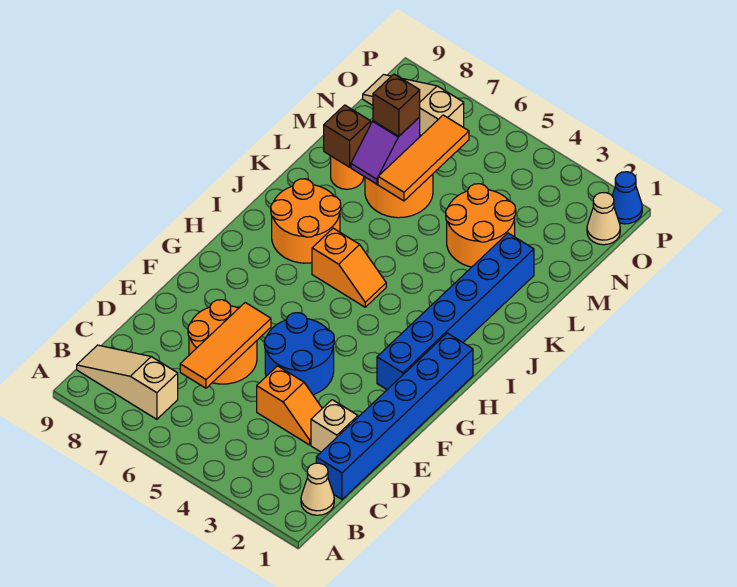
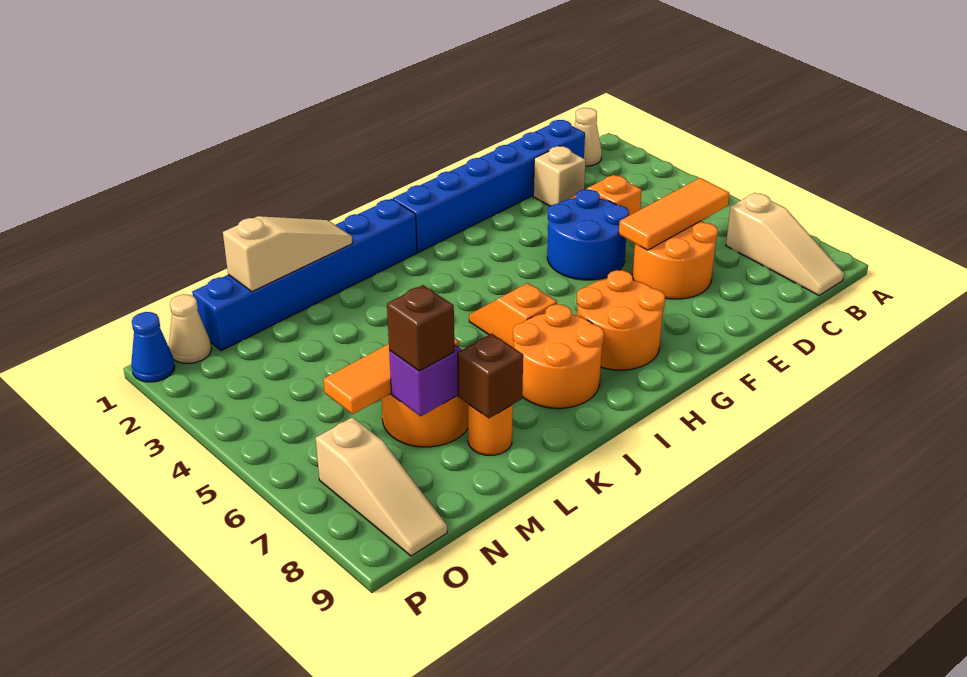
blue brick G2:L2 level 1 -> blue brick I1:N1 level 1
none -> tan slope K1:M1 level 2 top M
orange round brick L3:M4 level 1 -> orange round brick G7:H8 level 1

